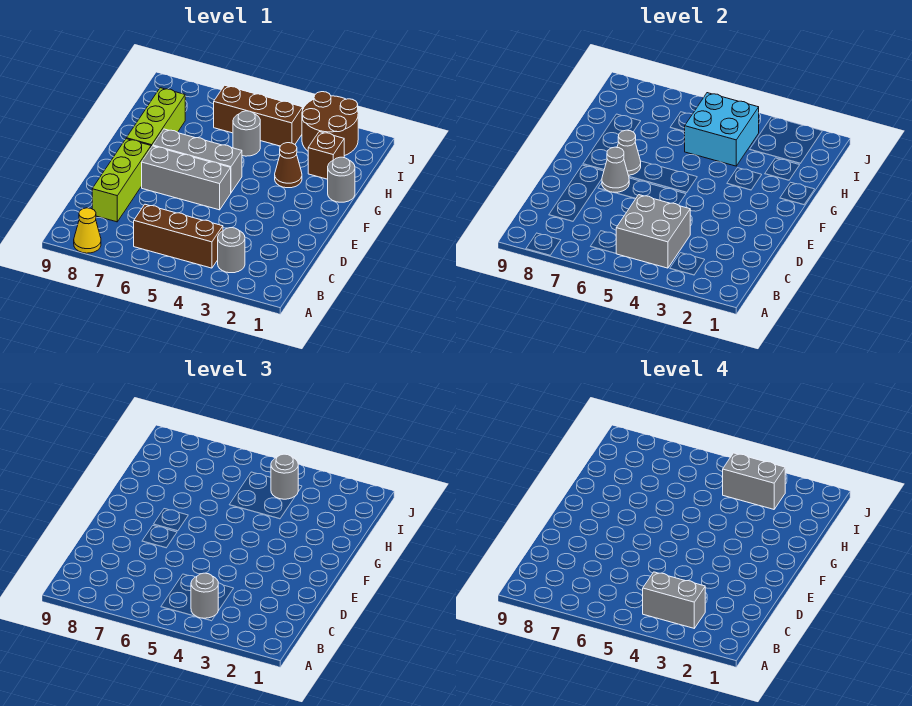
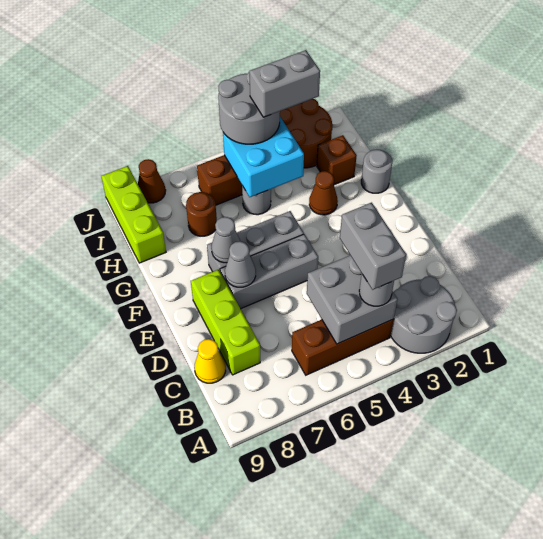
yellow cone A8 level 1 -> yellow cone C9 level 1
grey round brick B3 level 1 -> grey round brick A2:B3 level 1
grey brick B3:B4 level 4 -> grey brick B4:C4 level 4
lime brick F8:H8 level 1 -> lime brick H9:J9 level 1
none -> brown round brick H7 level 1
grey round brick I4 level 3 -> grey round brick I4:J5 level 3
none -> brown cone J8 level 1

